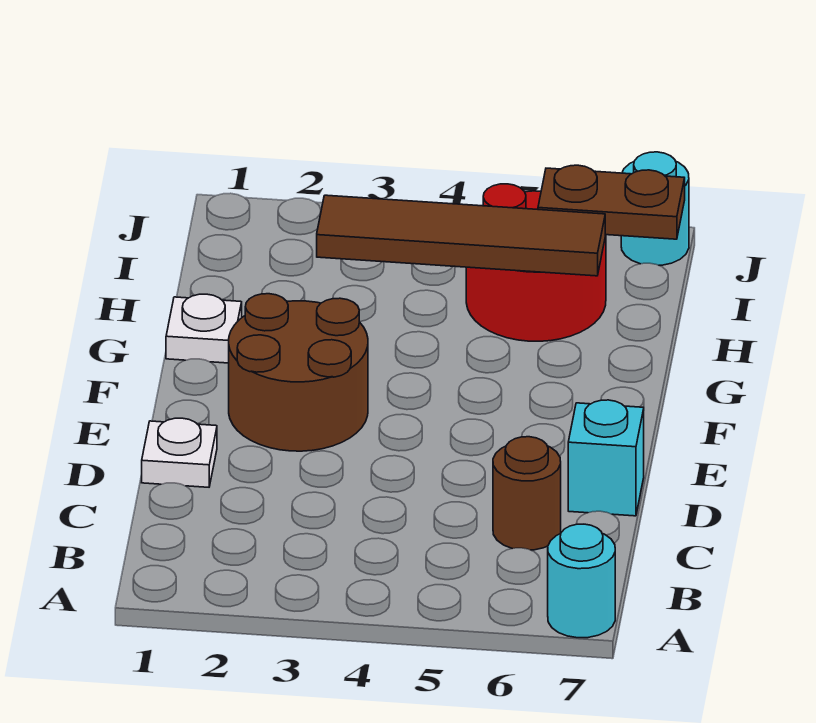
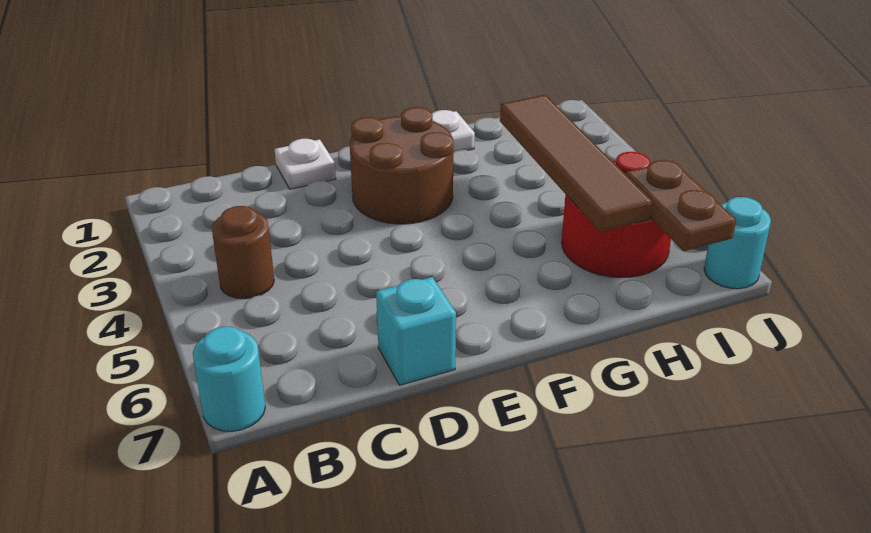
brown round brick C6 level 1 -> brown round brick B4 level 1

